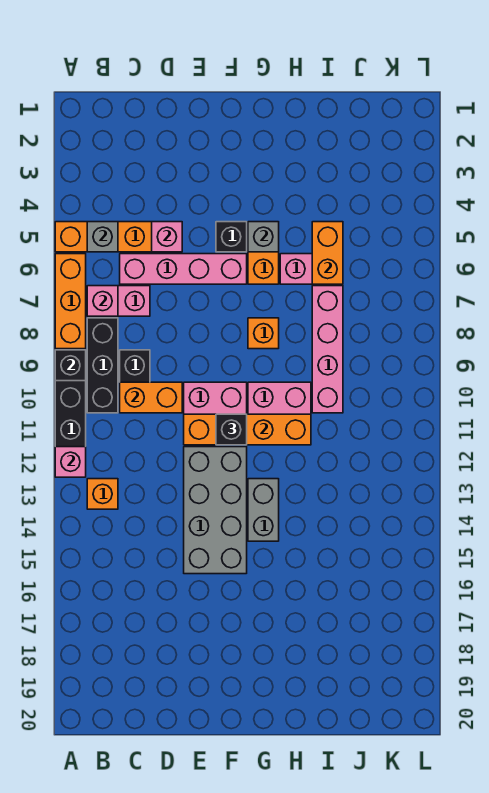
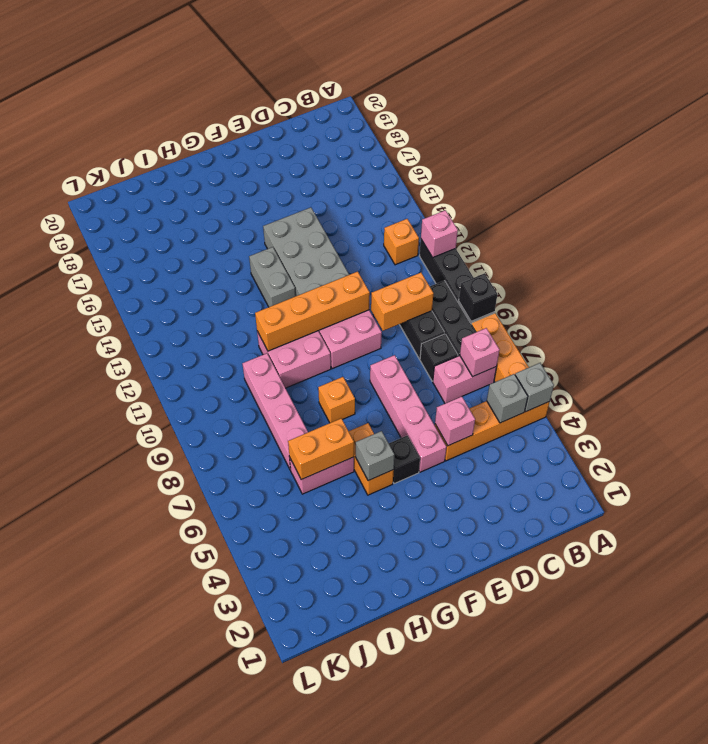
none -> grey brick A5 level 2
pink brick C6:F6 level 1 -> pink brick E5:E8 level 1
black brick F11 level 3 -> black brick C8 level 1
orange brick I5:I6 level 2 -> orange brick H6:I6 level 2

